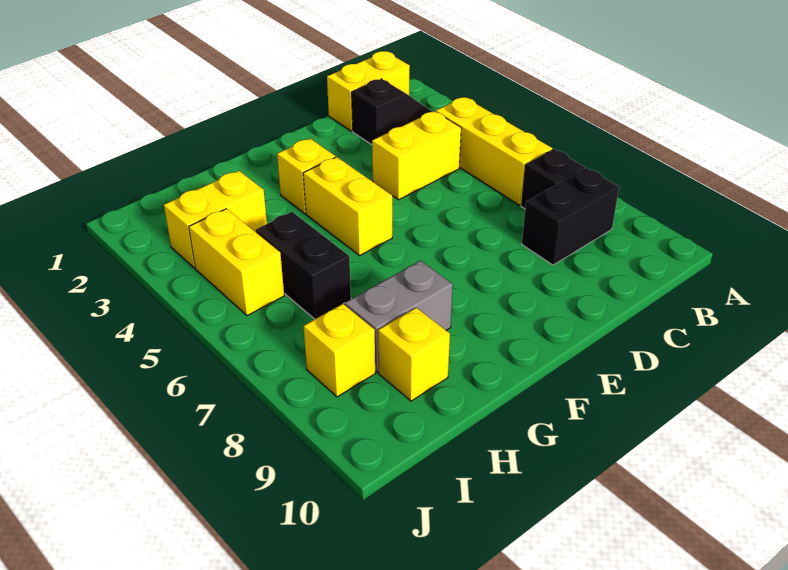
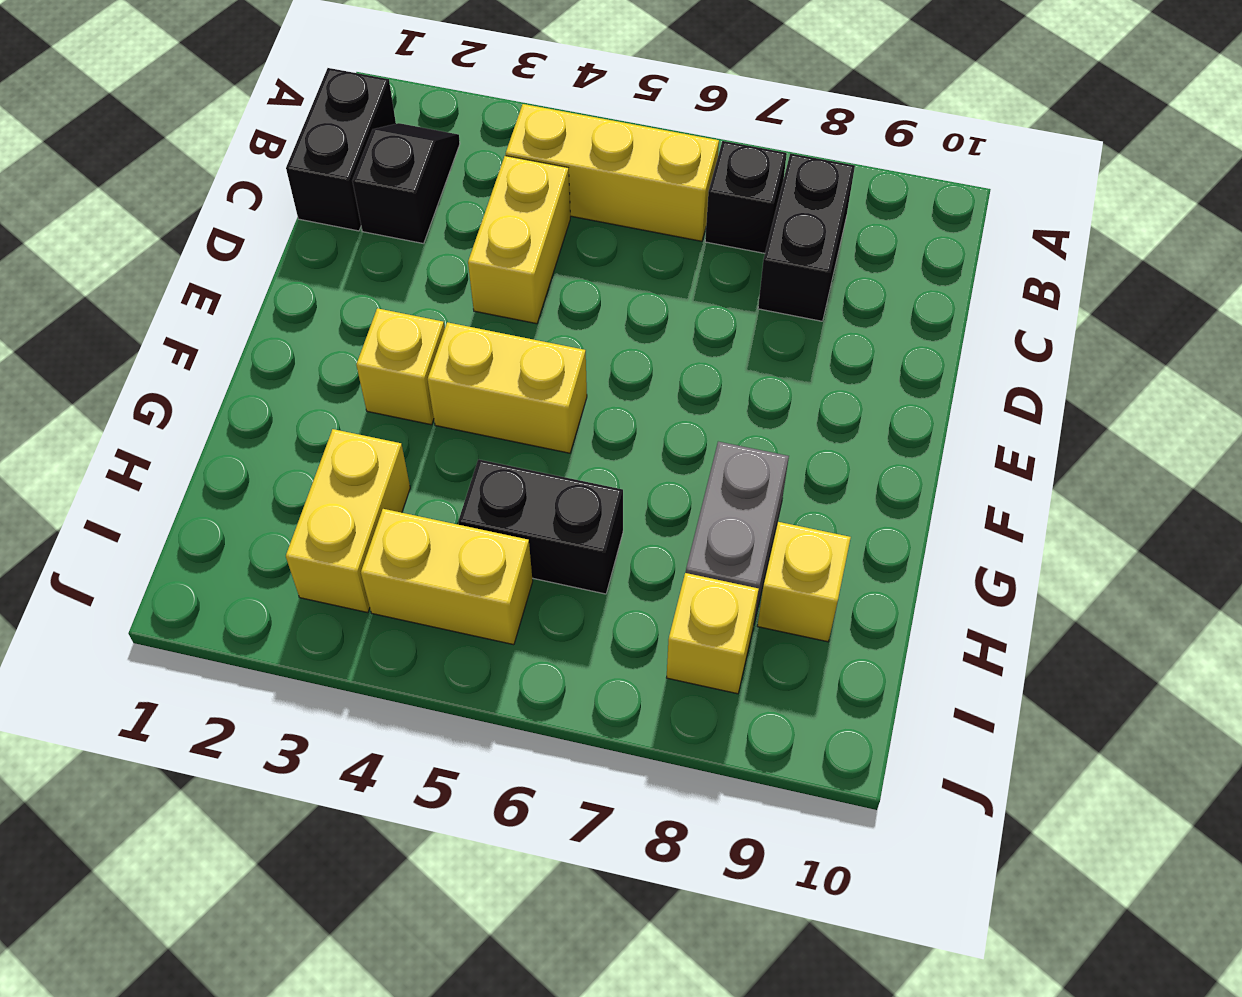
yellow brick B1:C1 level 1 -> black brick B1:C1 level 1

